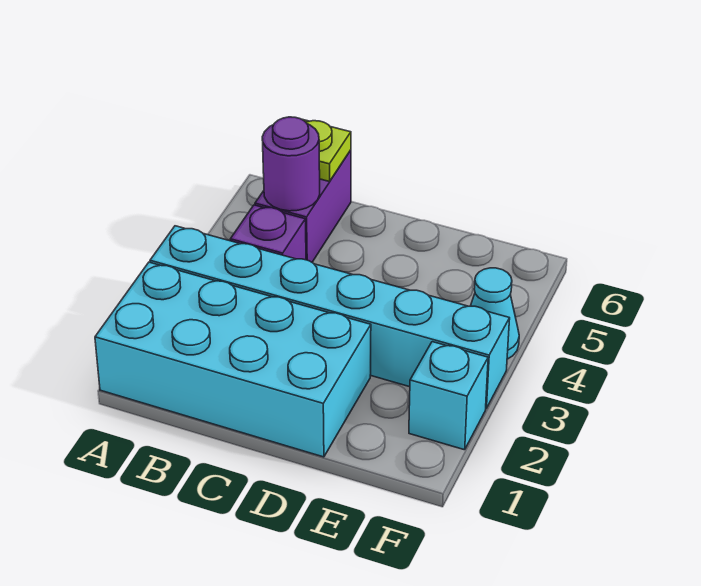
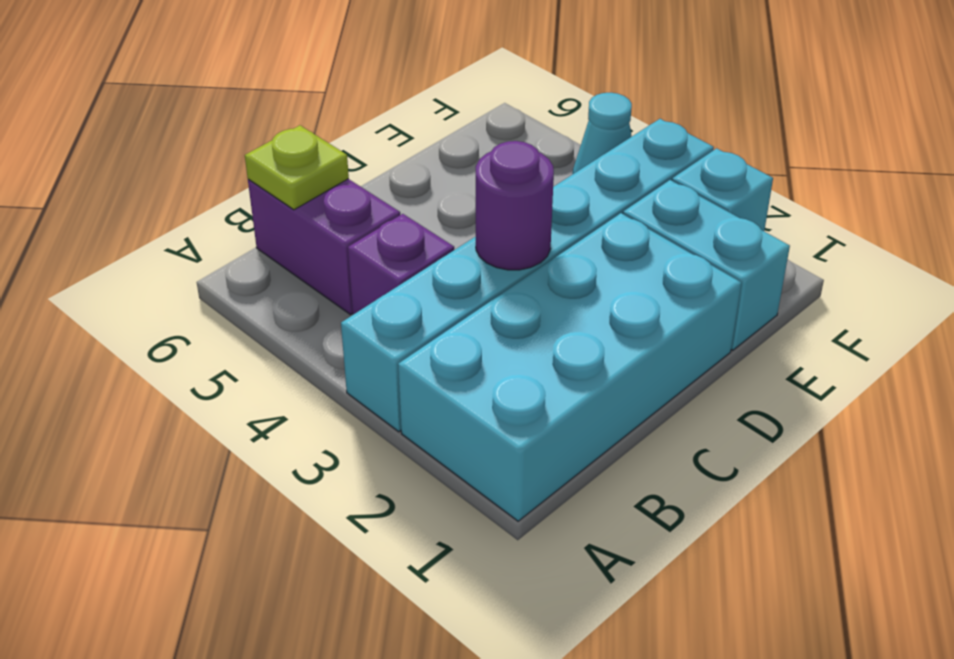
purple round brick B5 level 2 -> purple round brick C3 level 2
none -> cyan brick E1:E2 level 1

